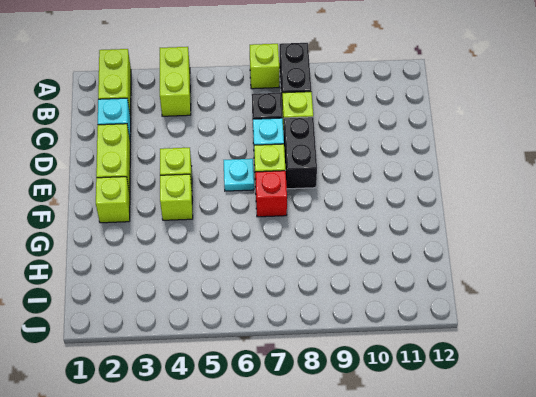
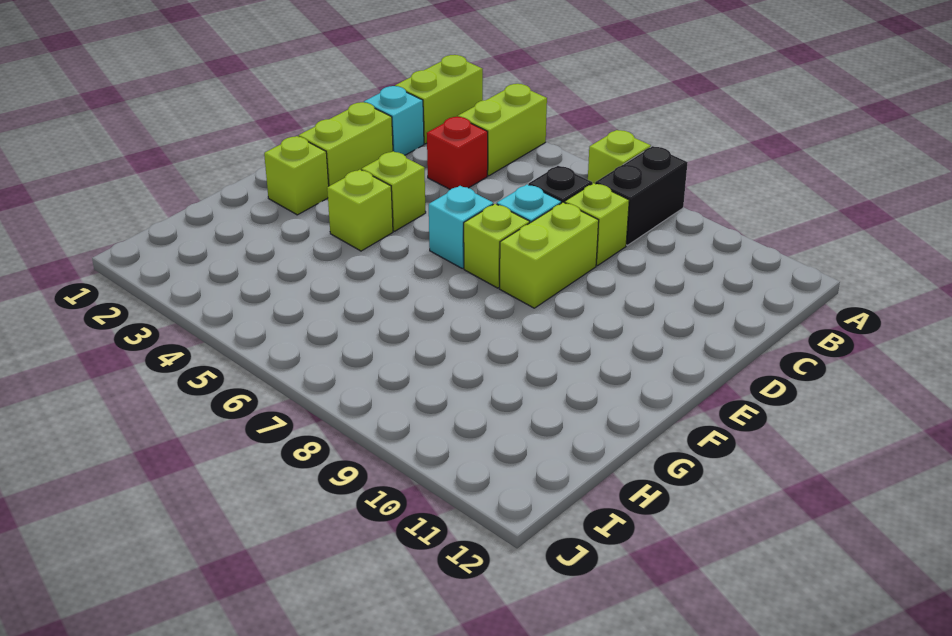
black brick D8:E8 level 1 -> lime brick D8:E8 level 1
cyan plate E6 level 1 -> cyan brick E6 level 1
red brick F7 level 1 -> red brick C4 level 1

